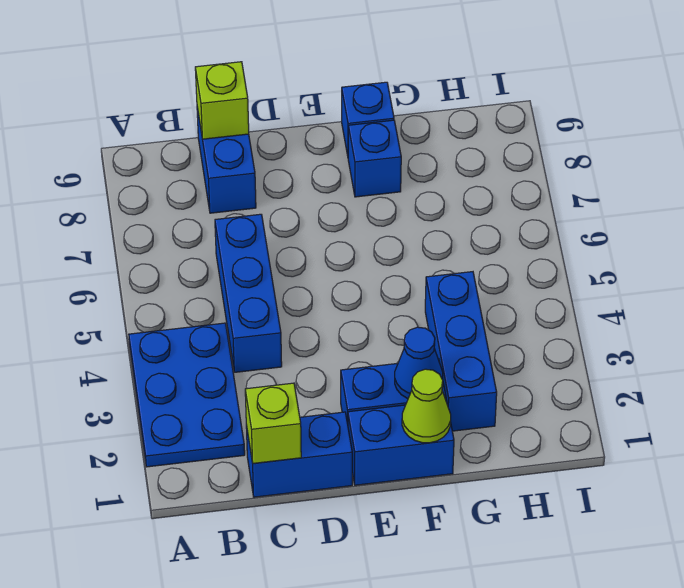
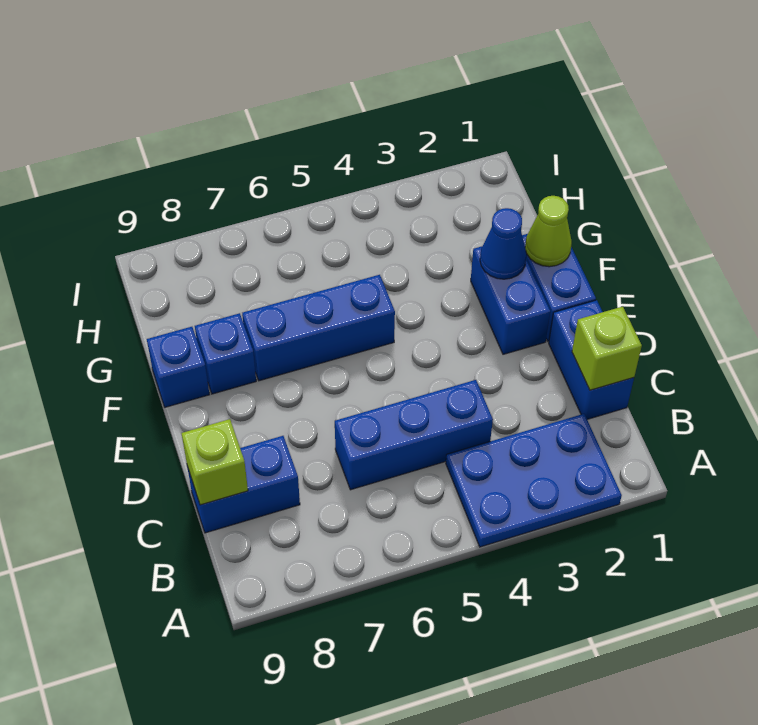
blue brick G2:G4 level 1 -> blue brick F5:F7 level 1

